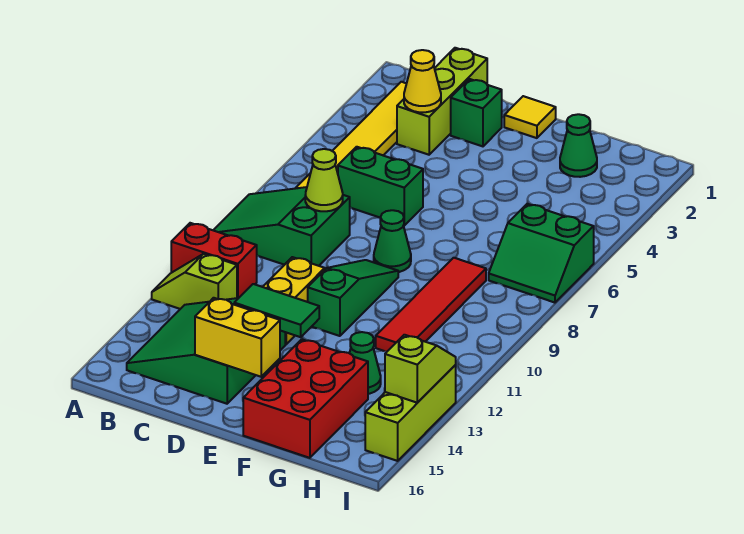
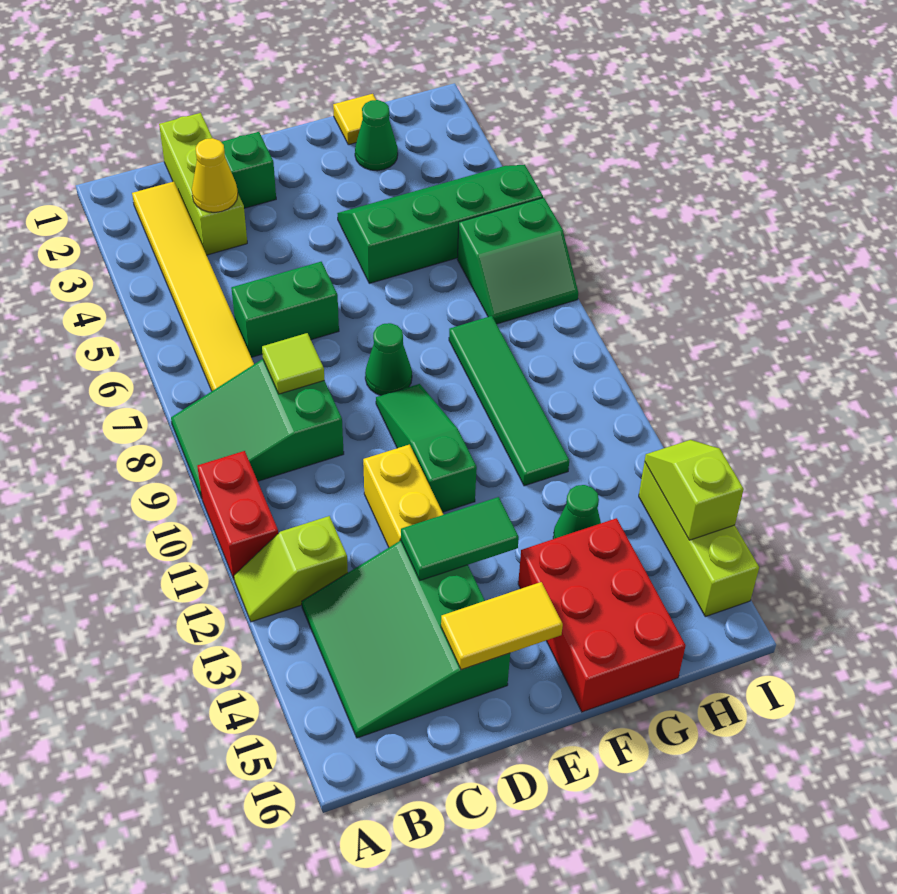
red brick A11:B11 level 1 -> red brick A10:A11 level 1
lime cone C8 level 2 -> lime tile C8 level 2
yellow brick D15:E15 level 2 -> yellow tile D15:E15 level 2
yellow tile E1 level 1 -> yellow tile G1 level 1
none -> green slope F4:I5 level 1 top 5
red tile G8:G11 level 1 -> green tile G8:G11 level 1

